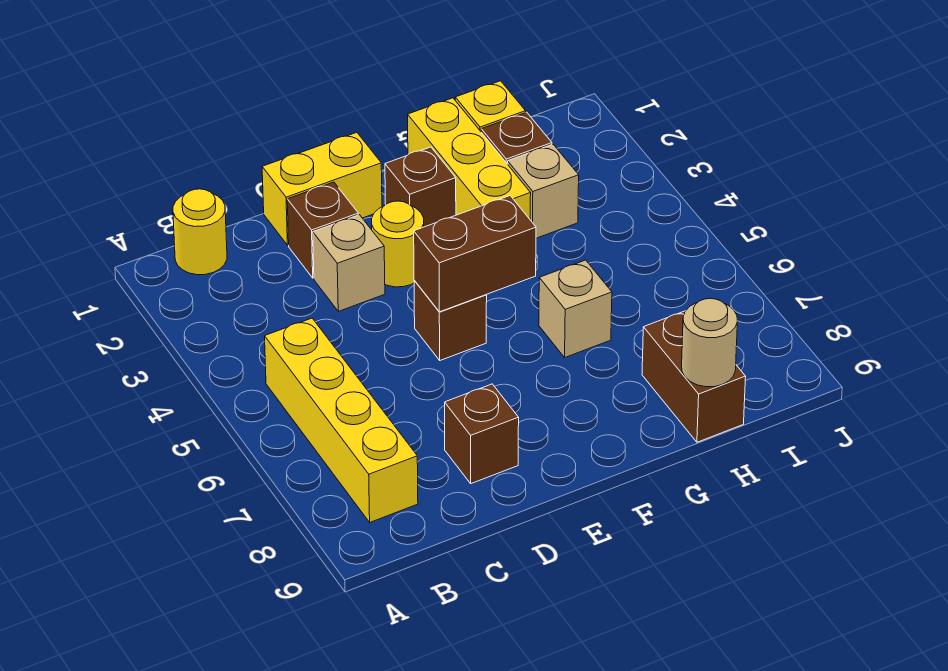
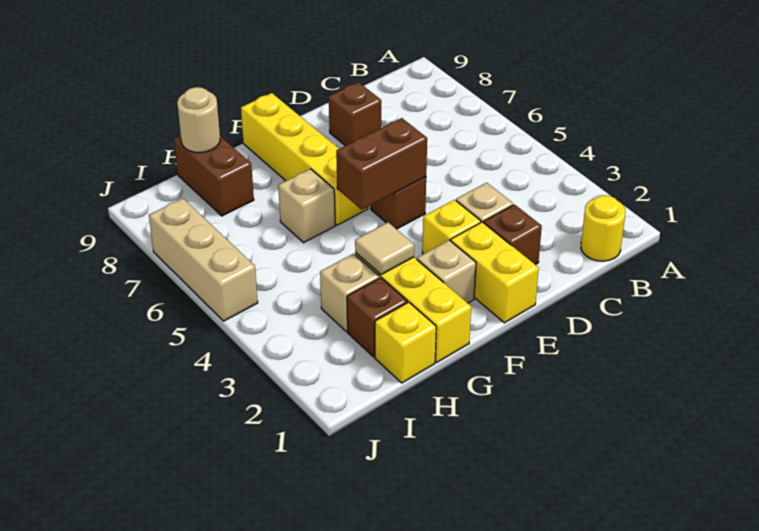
yellow brick B5:B8 level 1 -> yellow brick F6:F9 level 1
yellow brick D1:E1 level 1 -> yellow brick E1:E2 level 1
yellow round brick E3 level 1 -> yellow brick E3 level 1
brown brick F2 level 1 -> tan brick F2 level 1
none -> tan tile G3 level 2
none -> tan brick J5:J7 level 1

